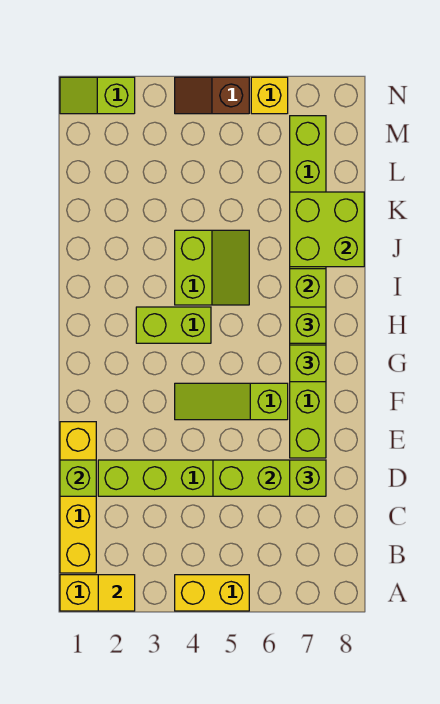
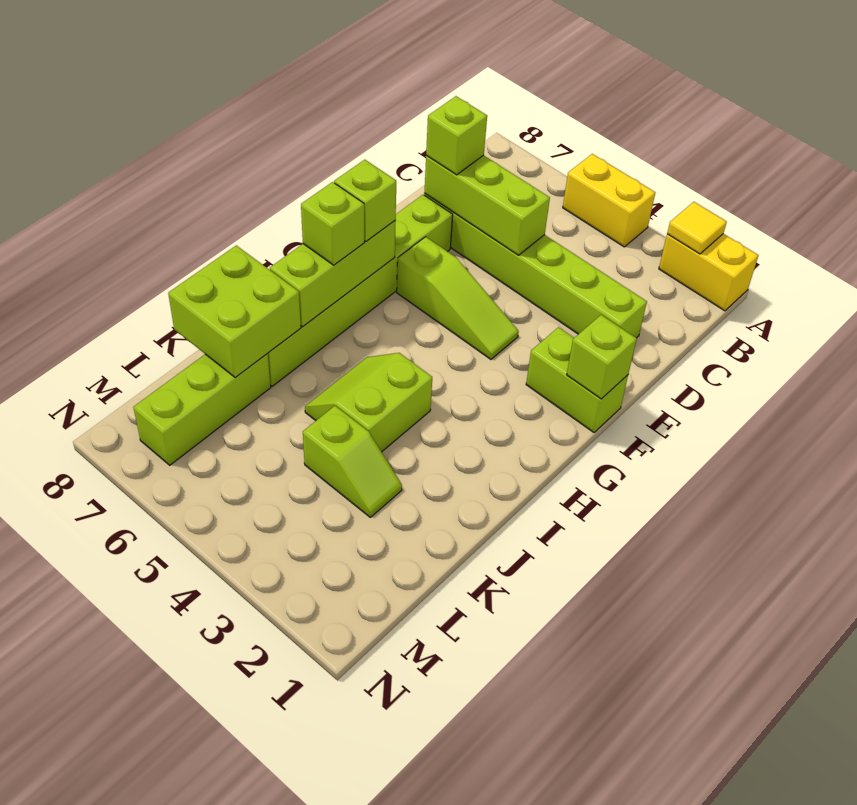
yellow brick B1:E1 level 1 -> none
lime brick D1 level 2 -> lime brick F1 level 2
lime brick H3:H4 level 1 -> lime brick F1:F2 level 1
lime slope N1:N2 level 1 top 2 -> lime slope K3:K4 level 1 top 4
brown slope N4:N5 level 1 top 5 -> none
yellow brick N6 level 1 -> none

